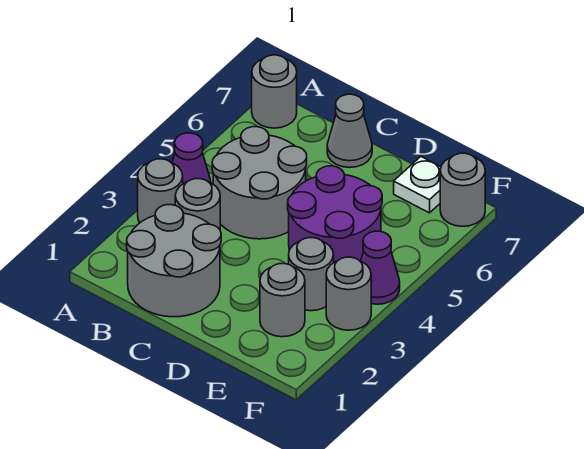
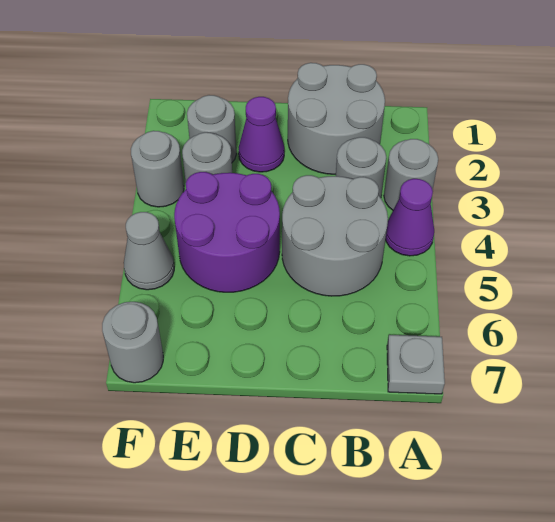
grey round brick A7 level 1 -> grey plate A7 level 1
grey cone C7 level 1 -> grey cone F5 level 1
white plate E7 level 1 -> none
purple cone F4 level 1 -> purple cone D2 level 1

